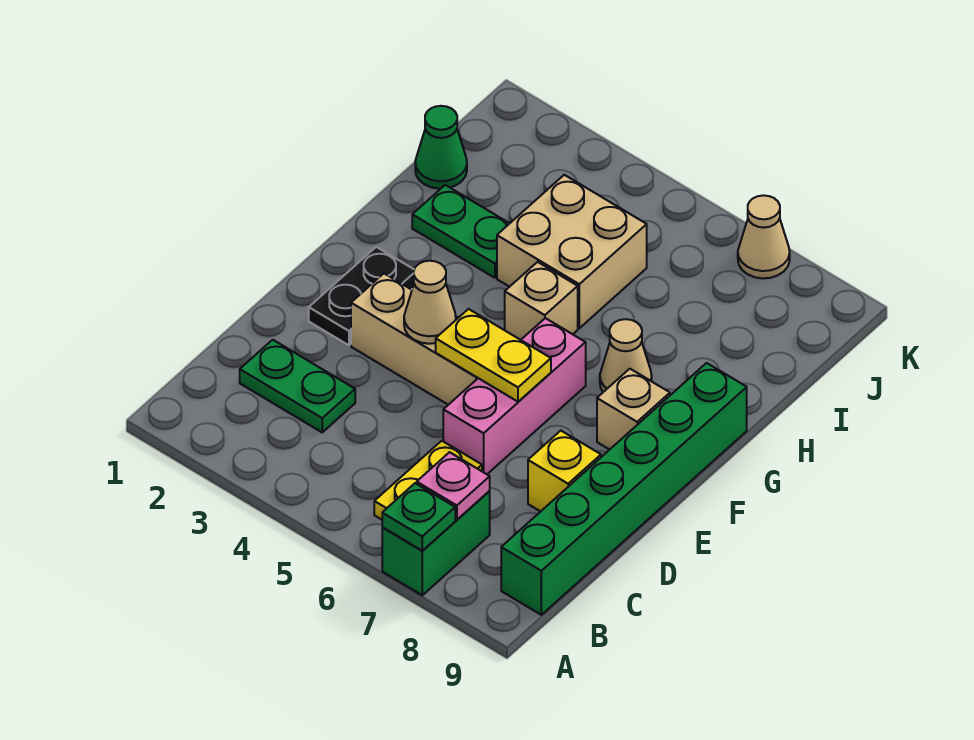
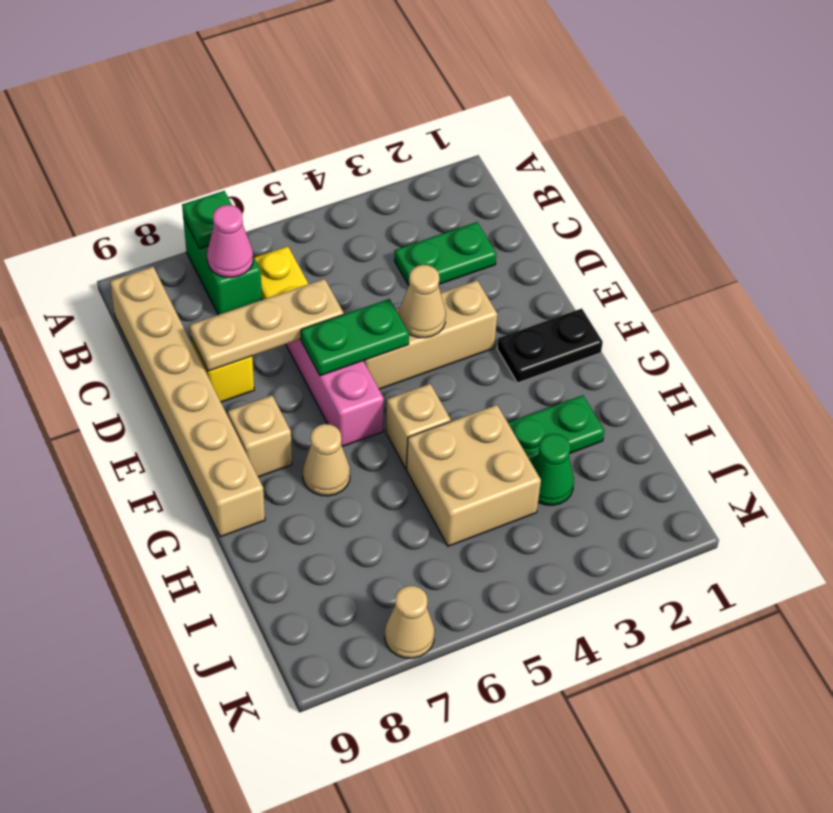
pink plate B7 level 2 -> pink cone B7 level 2
green brick B9:G9 level 1 -> tan brick B9:G9 level 1
none -> tan plate D6:D8 level 2
black plate E2:F2 level 1 -> black plate F1:F2 level 1
yellow plate E5:E6 level 2 -> green plate E5:E6 level 2
green cone I1 level 1 -> green cone I3 level 1

